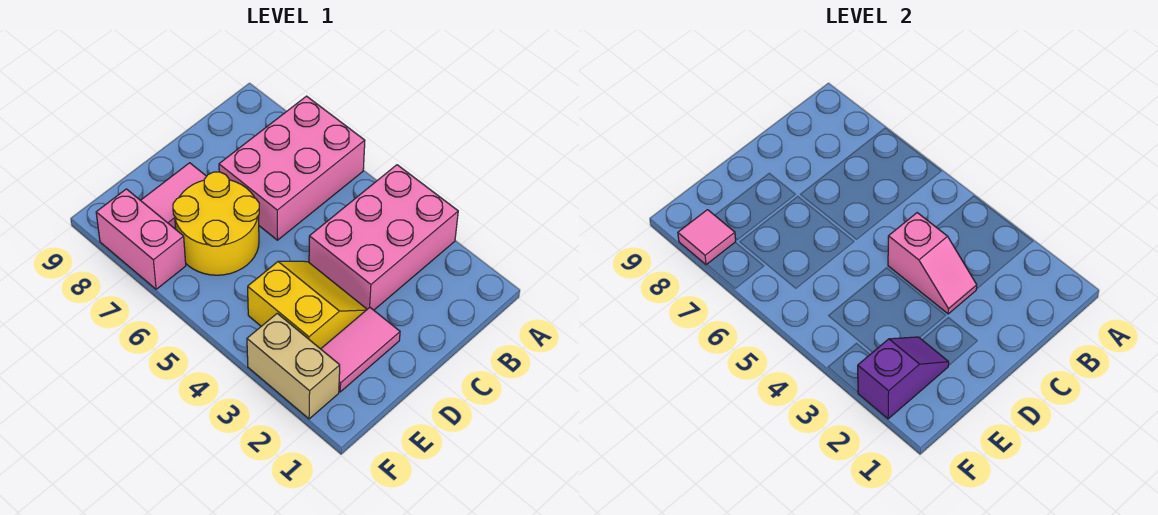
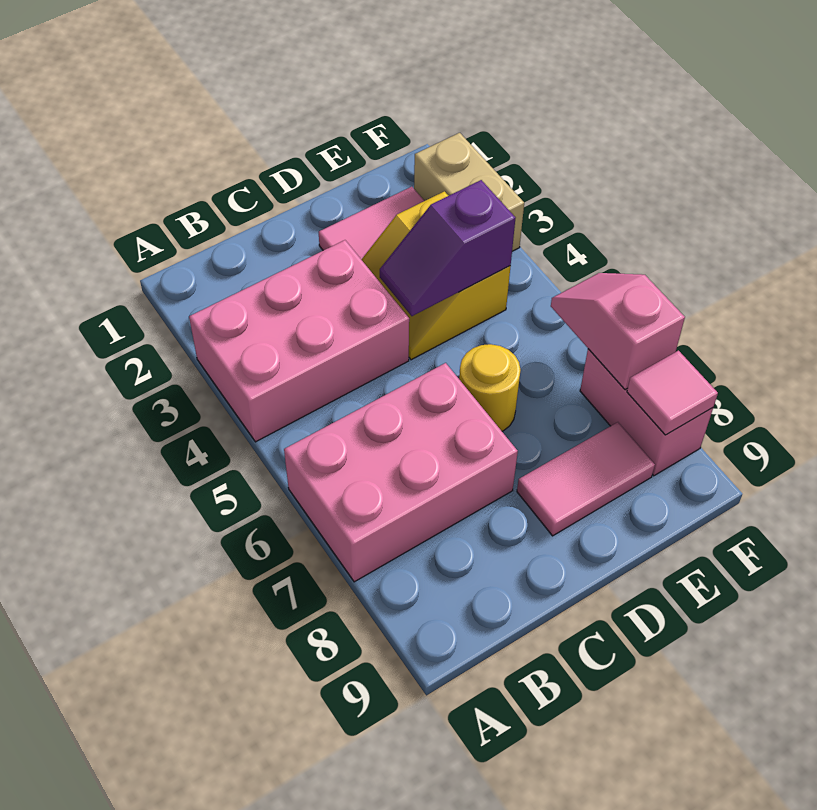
pink slope C3:C4 level 2 top 4 -> pink slope F6:F7 level 2 top 7
yellow round brick D6:E7 level 1 -> yellow round brick D6 level 1
purple slope E2:F2 level 2 top F -> purple slope D4:E4 level 2 top E

